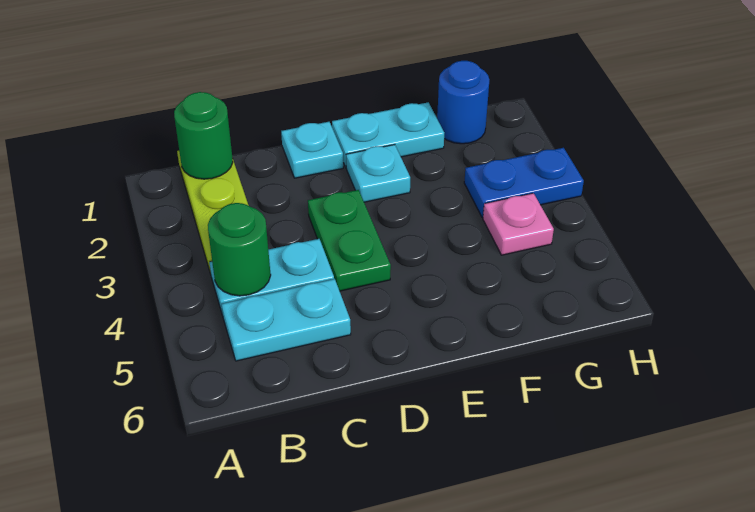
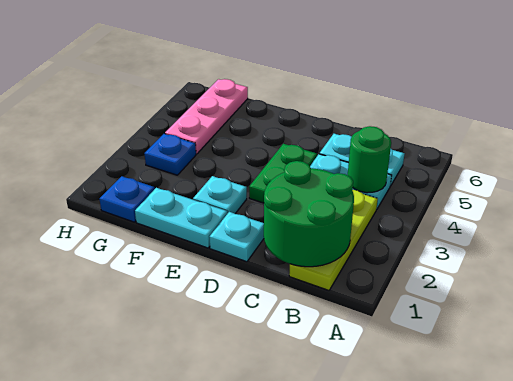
green round brick B1 level 2 -> green round brick B1:C2 level 2
blue round brick G1 level 1 -> blue plate G1 level 1
blue plate G3:H3 level 1 -> blue plate G3 level 1
pink plate G4 level 1 -> pink plate G4:G6 level 1

